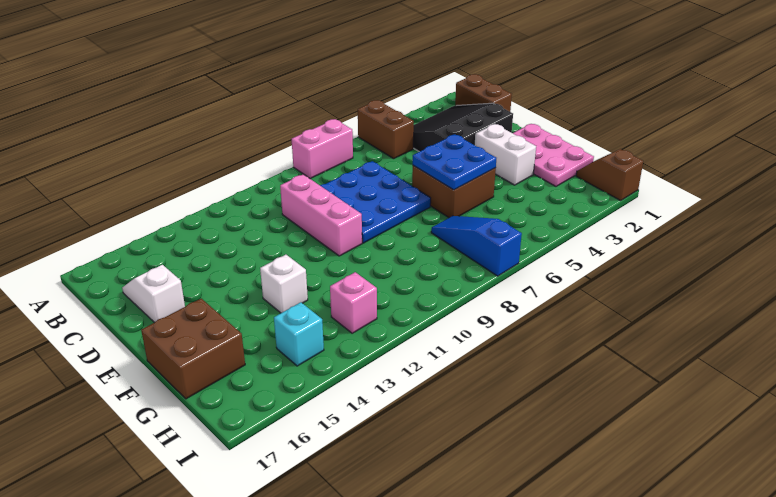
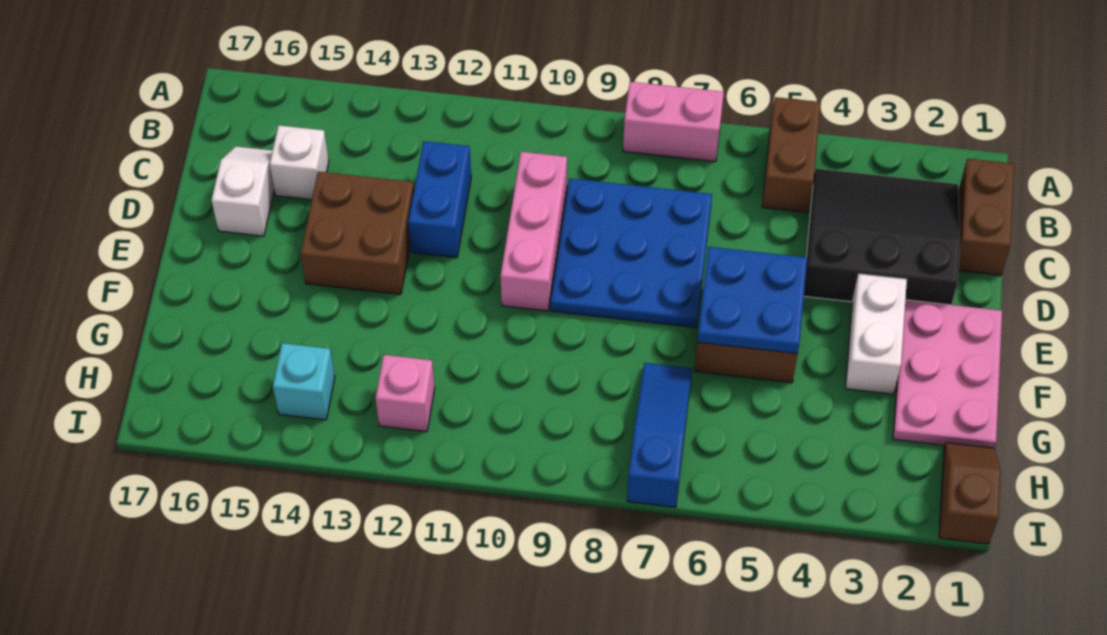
none -> blue brick C12:D12 level 1
white brick F13 level 1 -> white brick C15 level 1
brown brick F16:G17 level 1 -> brown brick D13:E14 level 1

